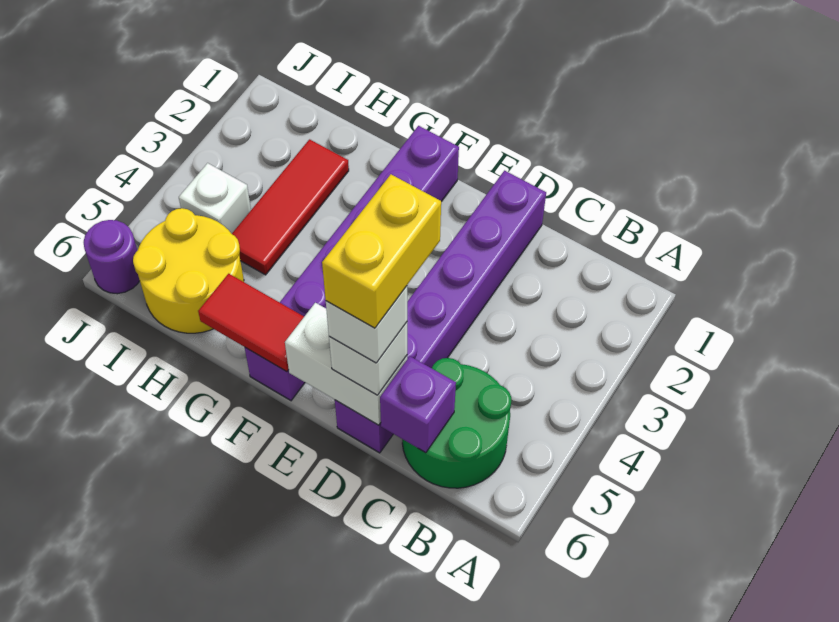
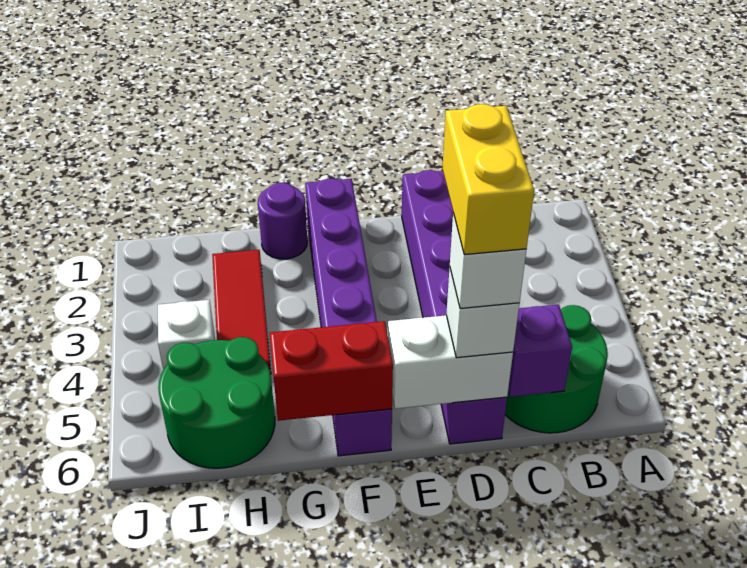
red tile F6:G6 level 2 -> red brick F6:G6 level 2
yellow round brick H5:I6 level 1 -> green round brick H5:I6 level 1
purple round brick J6 level 1 -> purple round brick G1 level 1

